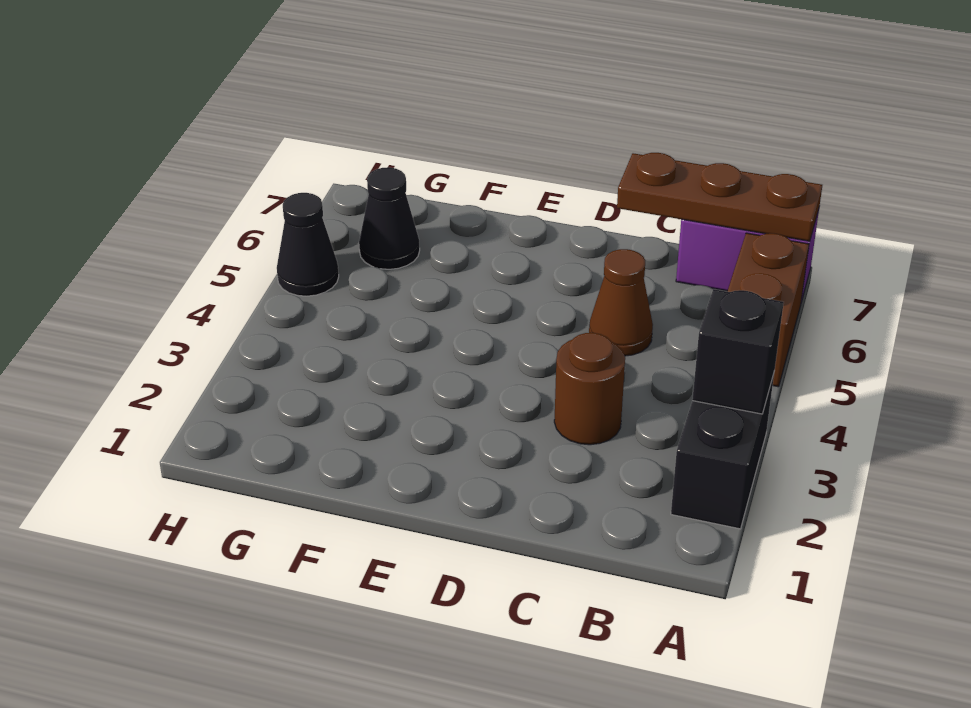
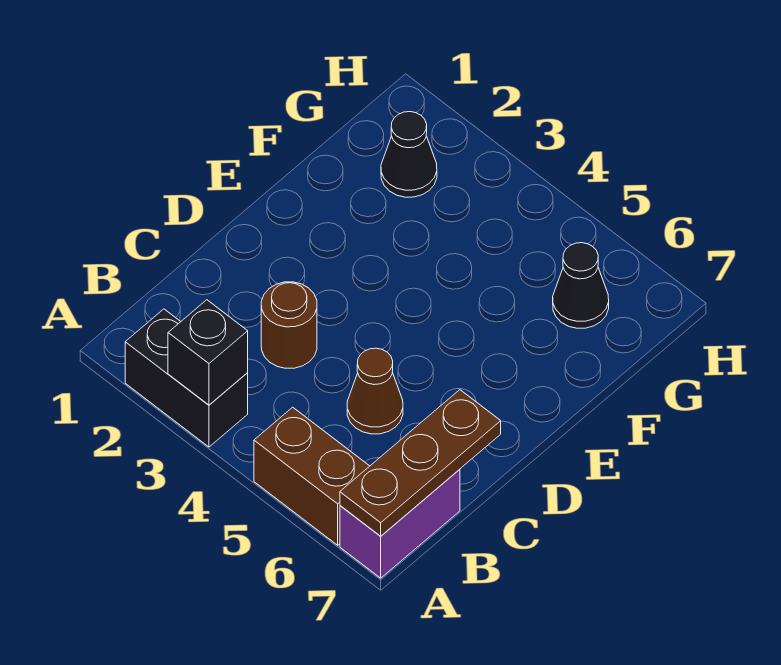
black cone H5 level 1 -> black cone G2 level 1

